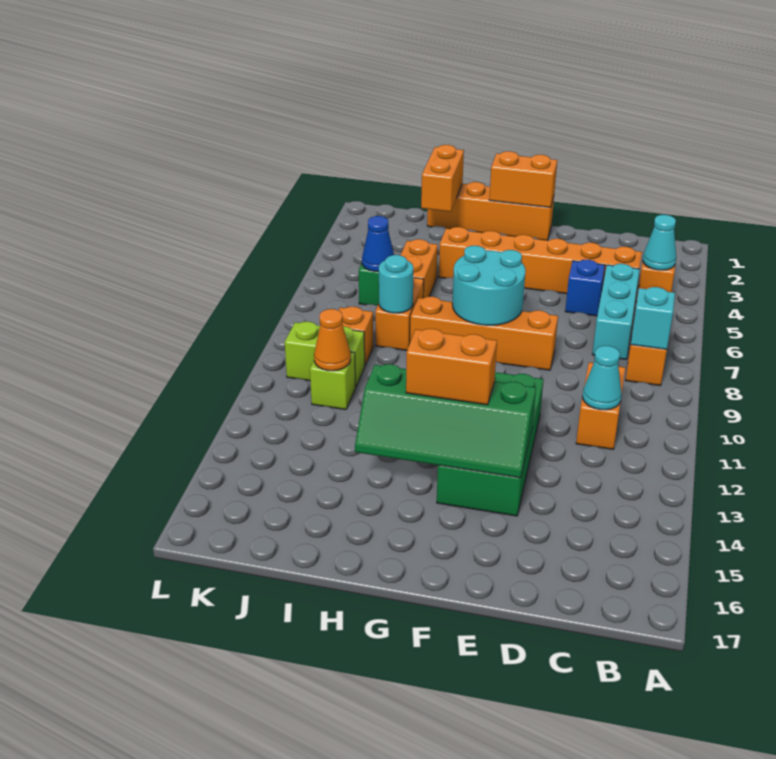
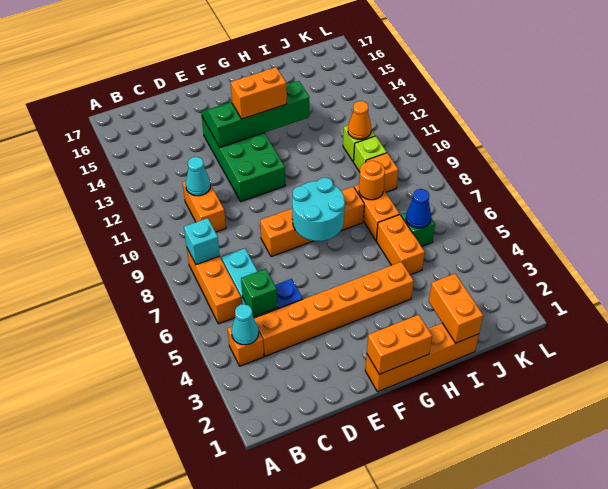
none -> green brick C5 level 2
cyan round brick I8 level 2 -> orange round brick I8 level 2
lime brick J10:K10 level 1 -> lime brick J10 level 1

